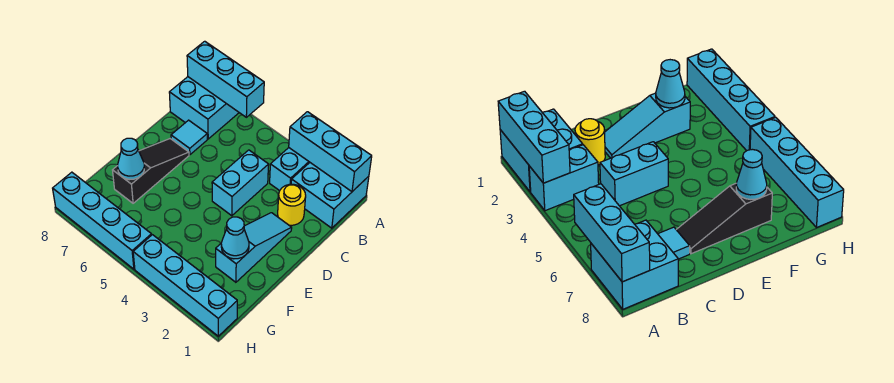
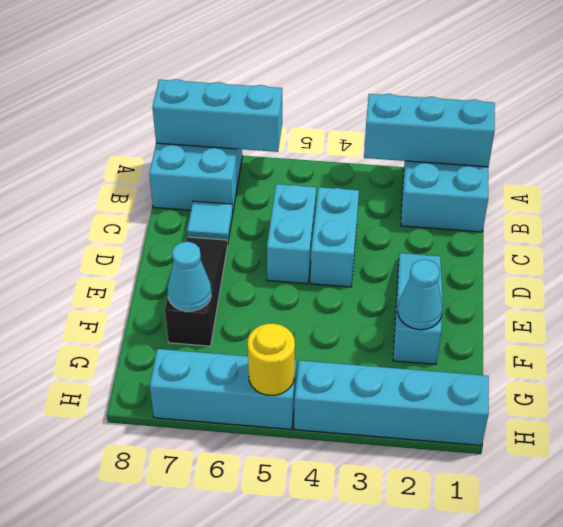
cyan brick A3:B3 level 1 -> cyan brick C5:D5 level 1
yellow round brick C2 level 1 -> yellow round brick H5 level 2
cyan brick H5:H8 level 1 -> cyan brick H5:H7 level 1

